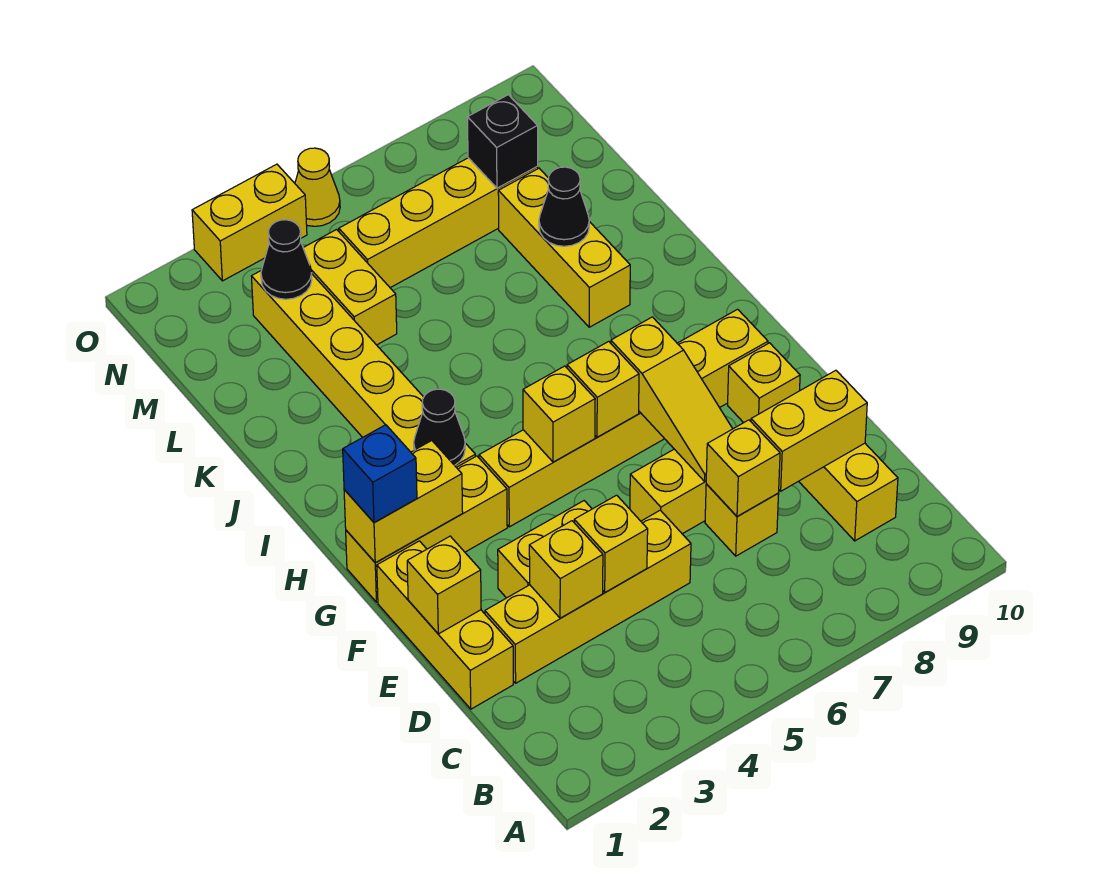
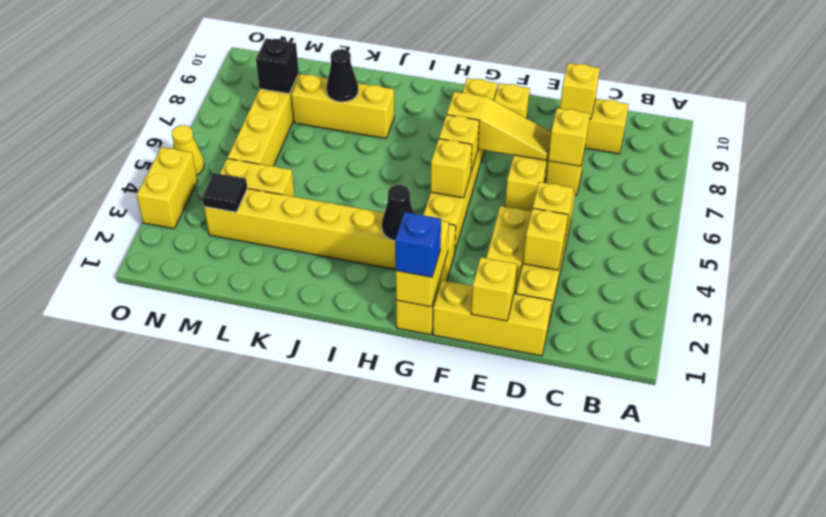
yellow brick D8:D9 level 2 -> yellow brick D9 level 2
black cone M3 level 2 -> black tile M3 level 2

